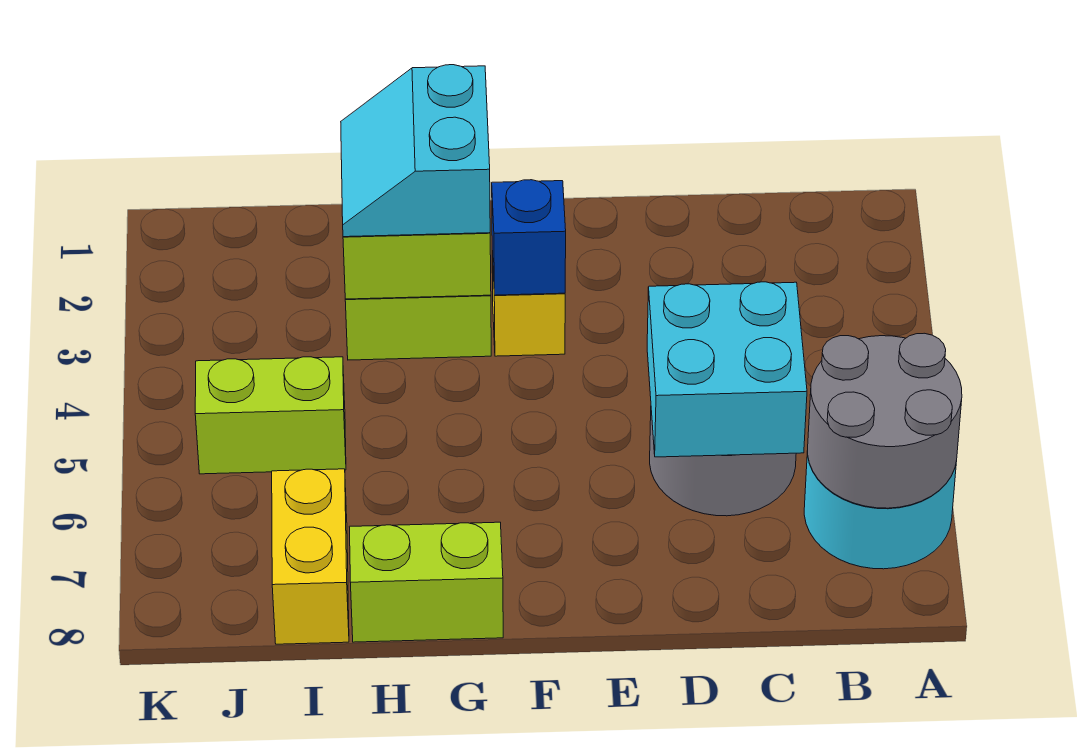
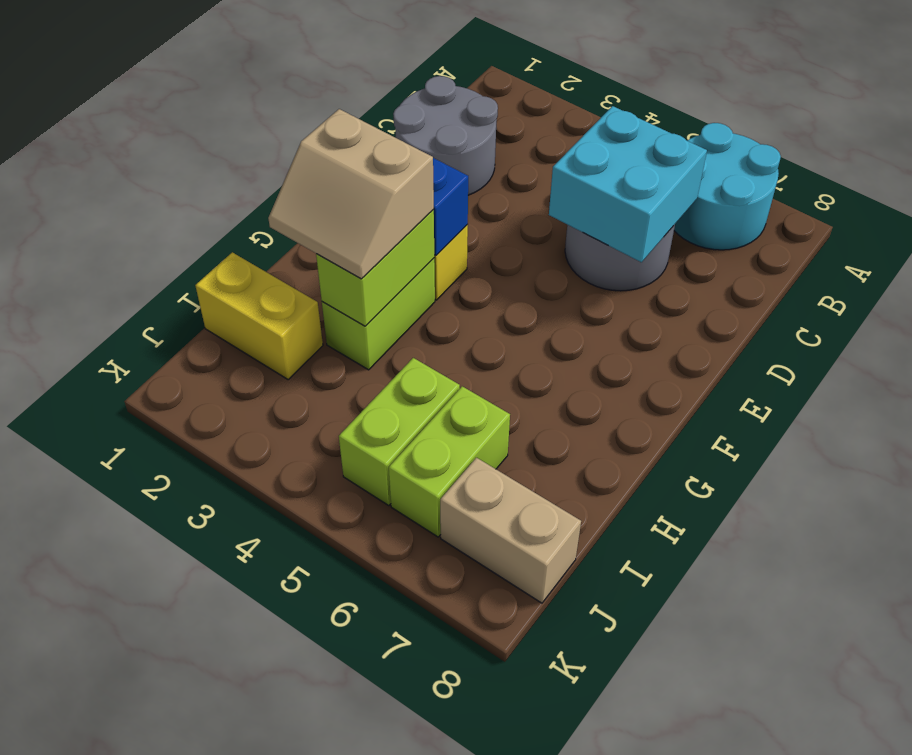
grey round brick A6:B7 level 2 -> grey round brick C1:D2 level 1
cyan slope G2:H3 level 3 top G -> tan slope G2:H3 level 3 top G
lime brick G8:H8 level 1 -> lime brick I6:J6 level 1
yellow brick I7:I8 level 1 -> yellow brick I1:I2 level 1
none -> tan brick J7:J8 level 1

